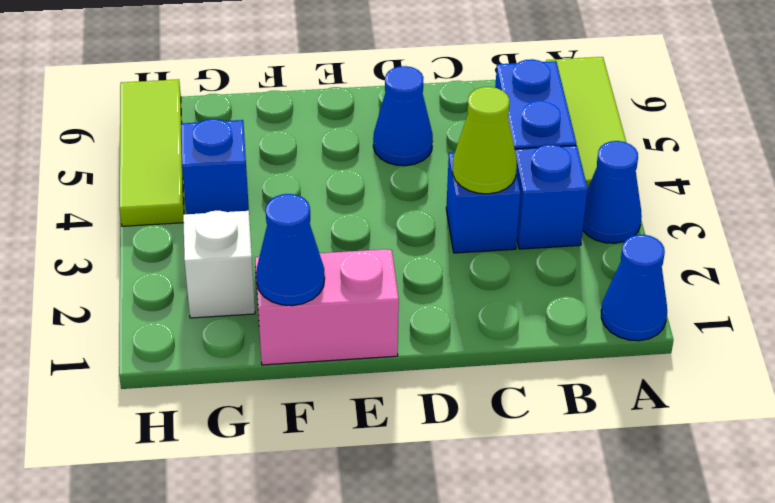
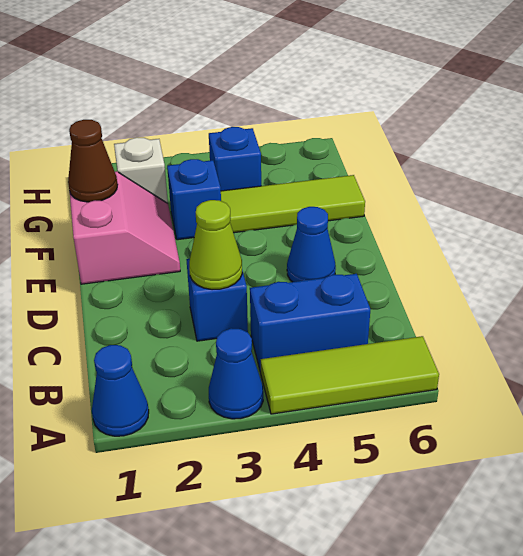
blue brick B3 level 1 -> blue brick F3 level 1
blue cone F1 level 2 -> brown cone F1 level 2
lime tile H4:H6 level 1 -> lime tile F4:F6 level 1

